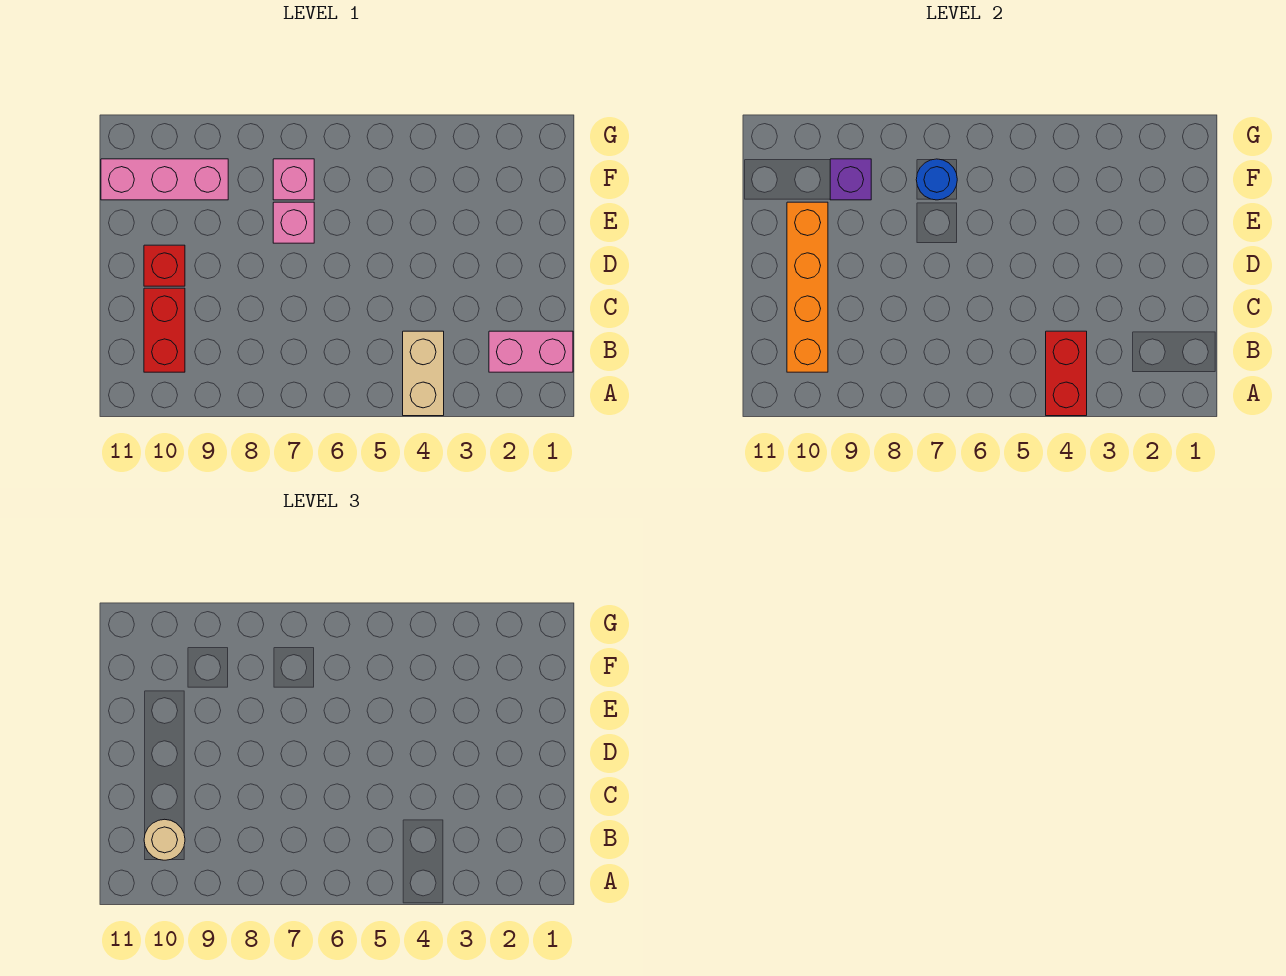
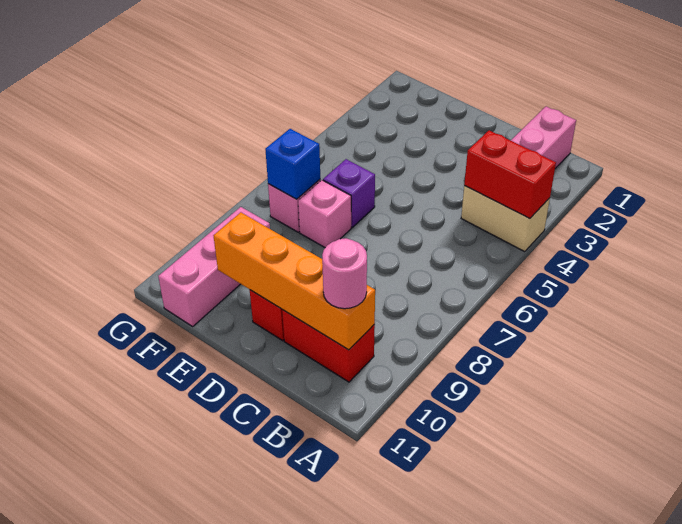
tan round brick B10 level 3 -> pink round brick B10 level 3
blue round brick F7 level 2 -> blue brick F7 level 2
purple brick F9 level 2 -> purple brick E6 level 1

